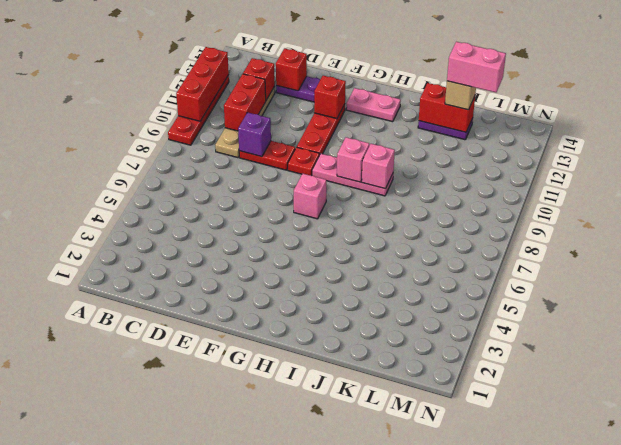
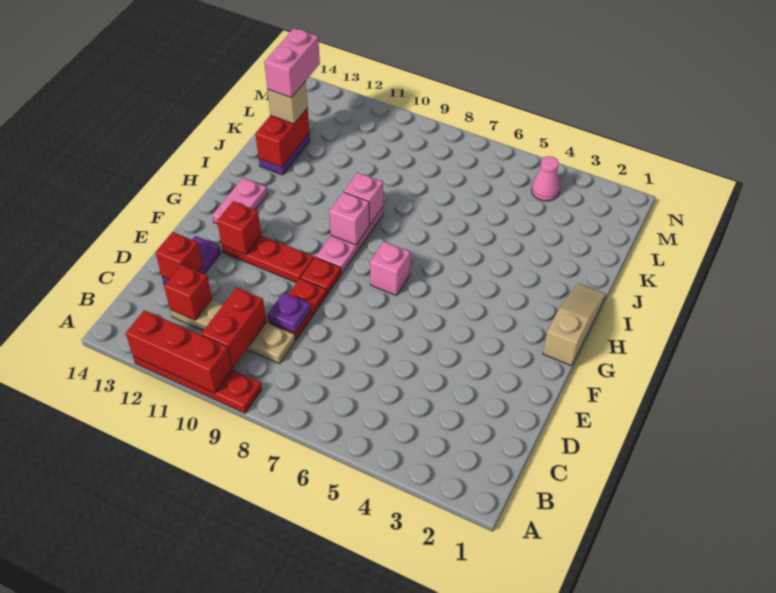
red brick C10:C11 level 2 -> red brick B10:C10 level 2
purple brick D9 level 2 -> purple plate D9 level 2
none -> tan slope G1:I1 level 1 top G
none -> pink cone M4 level 1

